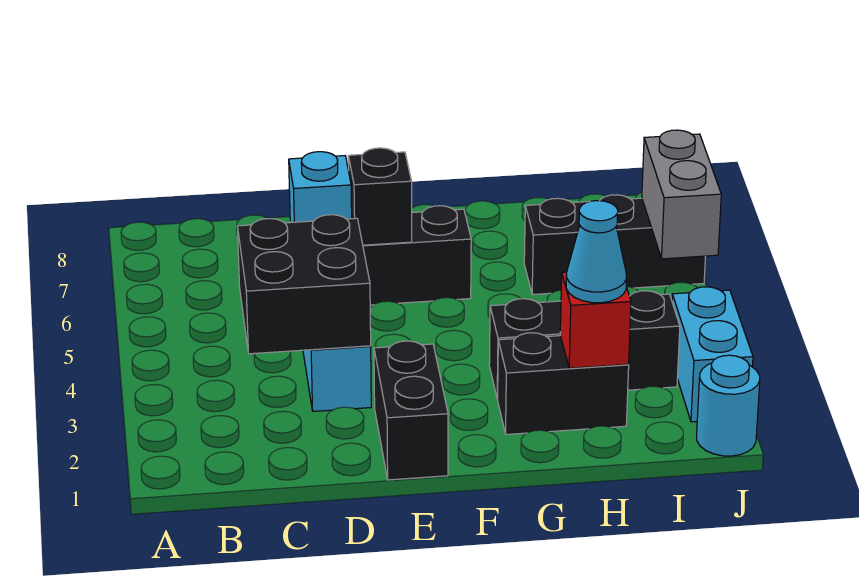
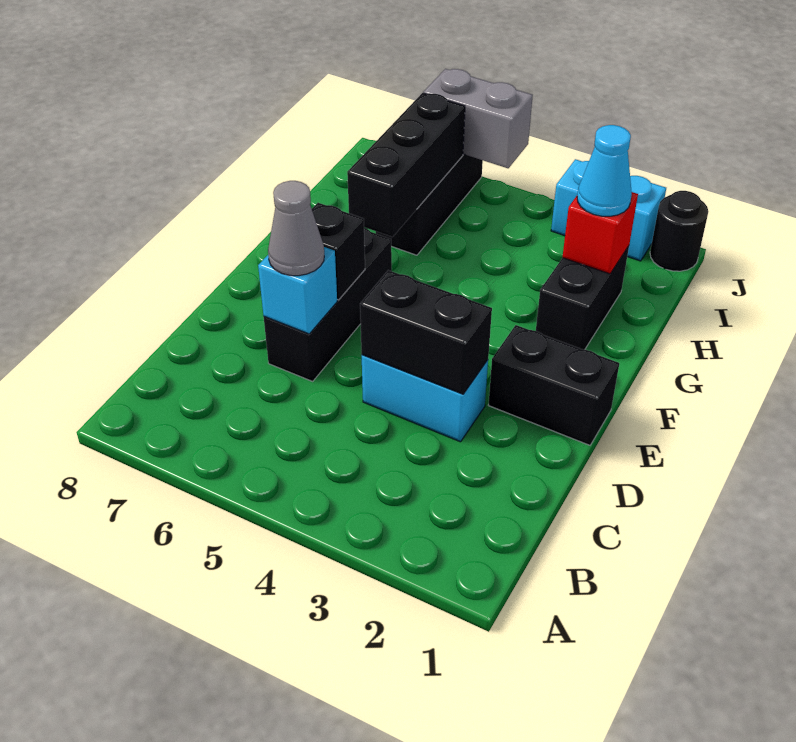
black brick C3:D4 level 2 -> black brick D3:D4 level 2
none -> grey cone D6 level 3
black brick G3:I3 level 1 -> black brick G6:I6 level 2
cyan round brick J1 level 1 -> black round brick J1 level 1

